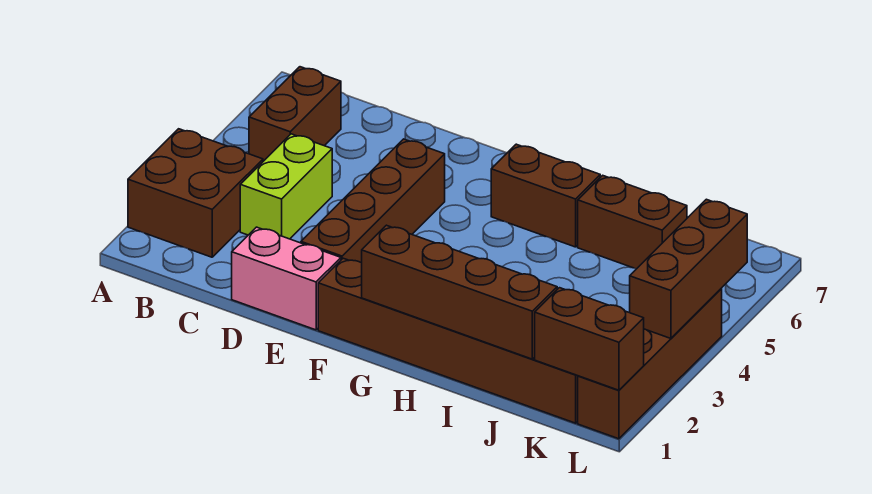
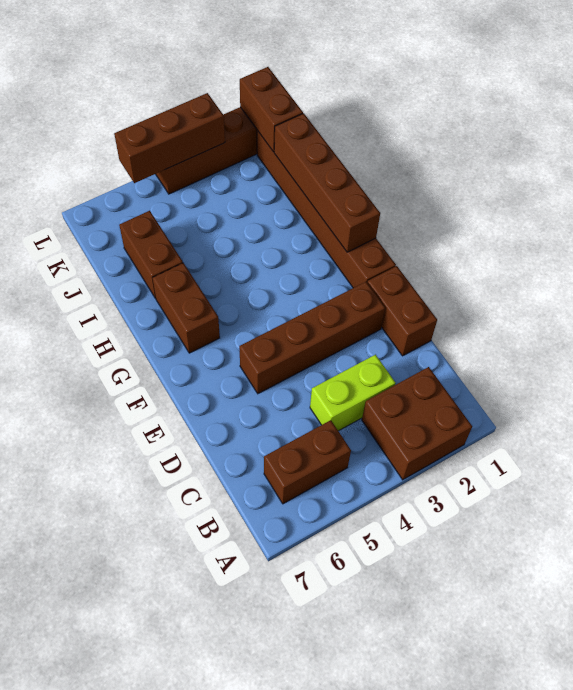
pink brick D1:E1 level 1 -> brown brick D1:E1 level 1

